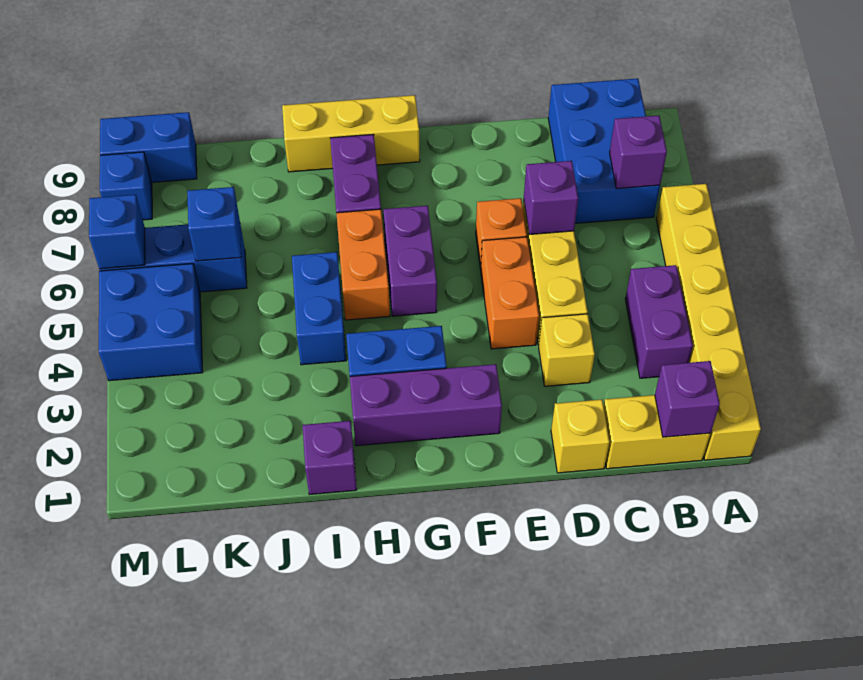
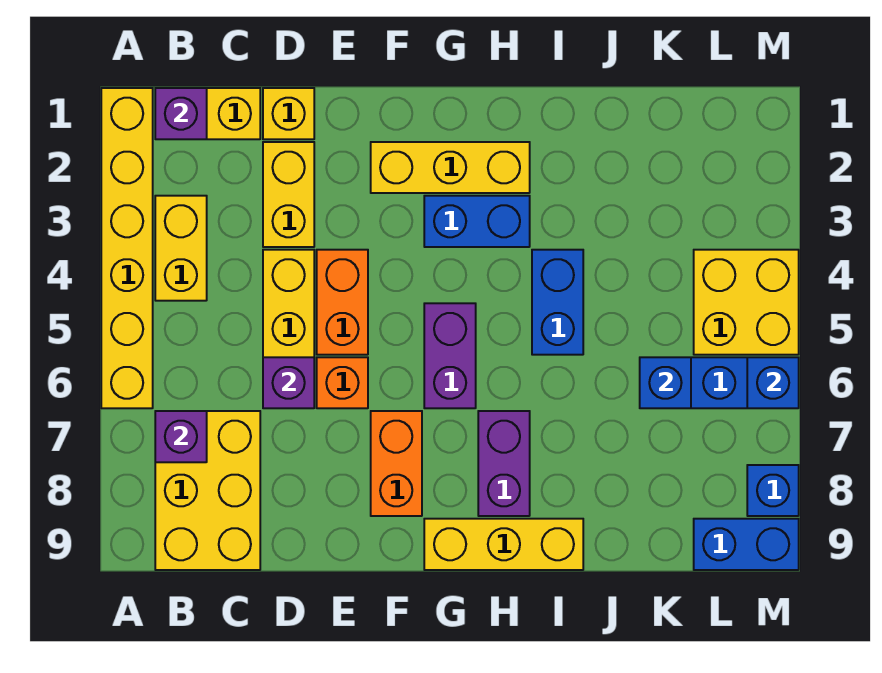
purple brick B3:B4 level 1 -> yellow brick B3:B4 level 1
blue brick B7:C9 level 1 -> yellow brick B7:C9 level 1
yellow brick D3 level 1 -> yellow brick D2:D3 level 1
purple brick F2:H2 level 1 -> yellow brick F2:H2 level 1
orange brick H5:H6 level 1 -> orange brick F7:F8 level 1
purple brick I1 level 1 -> none
blue brick L4:M5 level 1 -> yellow brick L4:M5 level 1

